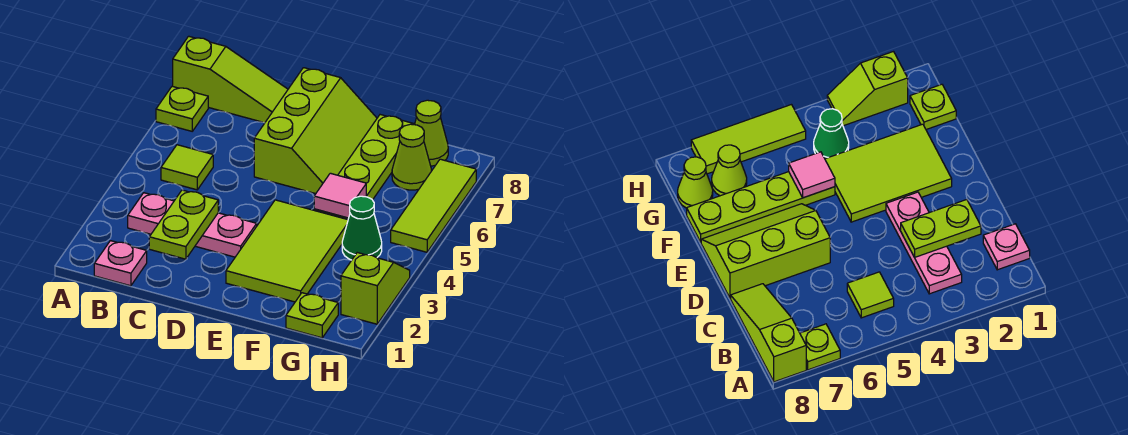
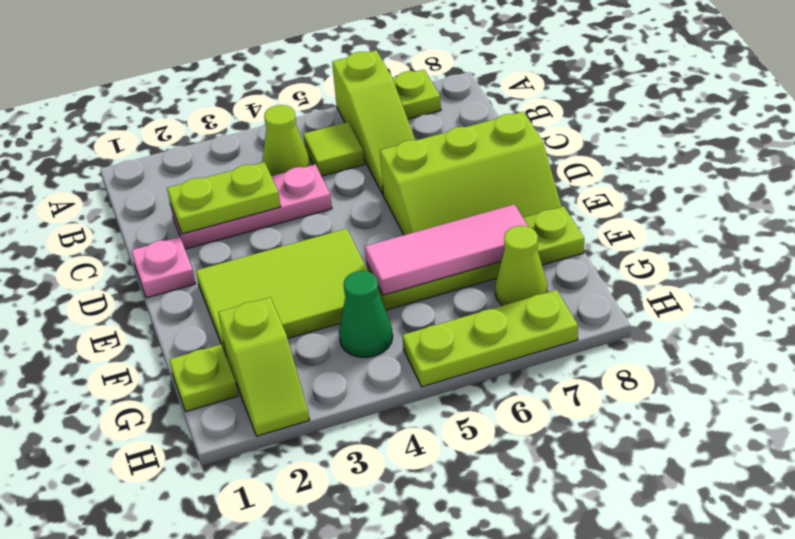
lime slope A8:C8 level 1 top A -> lime slope A6:C6 level 1 top A
pink plate B1 level 1 -> pink plate D1 level 1
pink plate B3:D3 level 1 -> pink plate C2:C4 level 1
pink tile F5 level 2 -> pink tile F5:F7 level 2
lime cone G8 level 1 -> lime cone B4 level 1
lime slope H2:H3 level 1 top 2 -> lime slope G2:H2 level 1 top G
lime tile H5:H7 level 1 -> lime plate H5:H7 level 1

